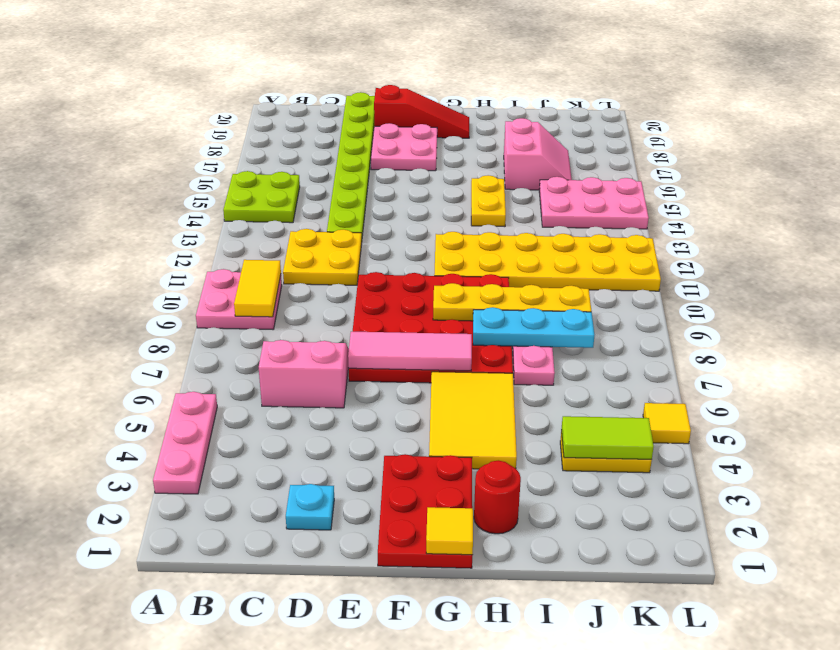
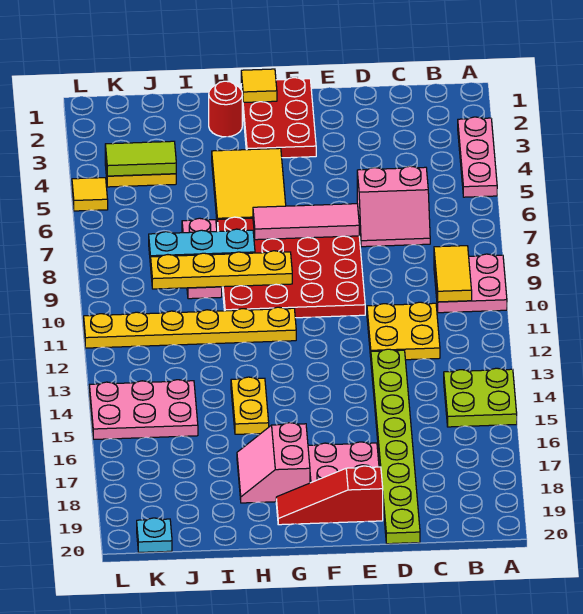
cyan plate D2 level 1 -> cyan plate K20 level 1
yellow plate G11:L12 level 1 -> yellow plate G11:L11 level 1
pink slope I16:J17 level 1 top I -> pink slope G17:H18 level 1 top G

